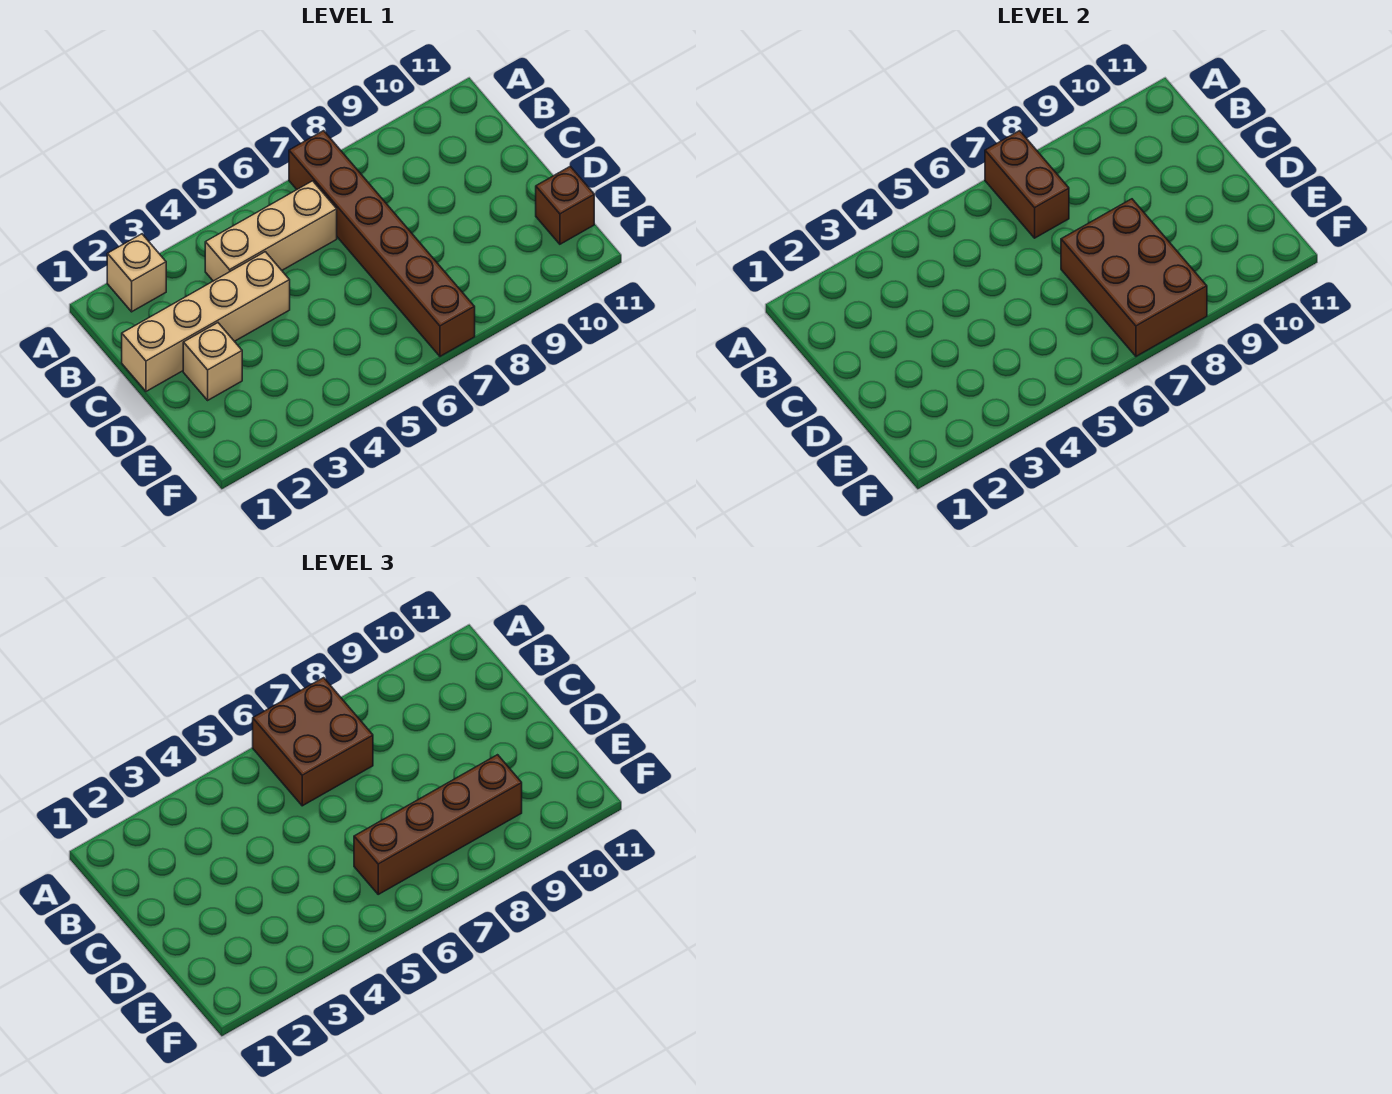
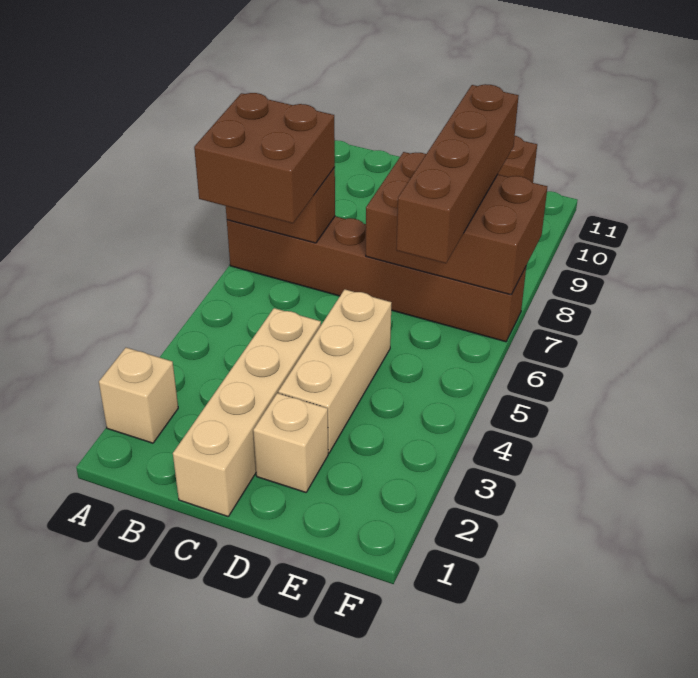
tan brick B4:B6 level 1 -> tan brick D3:D5 level 1

